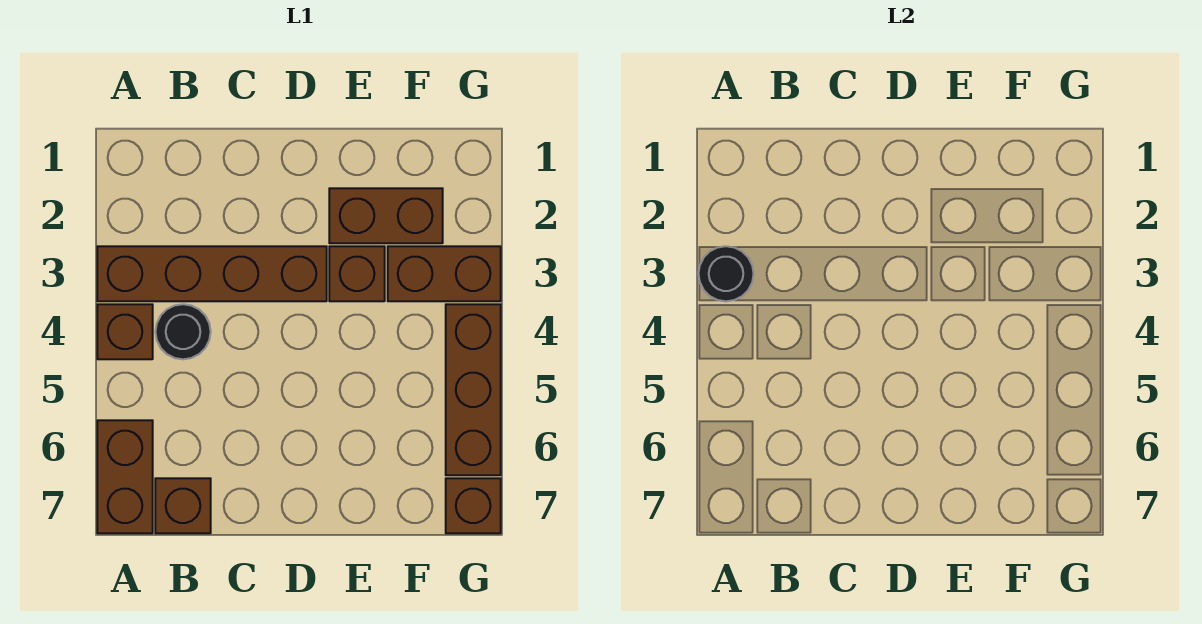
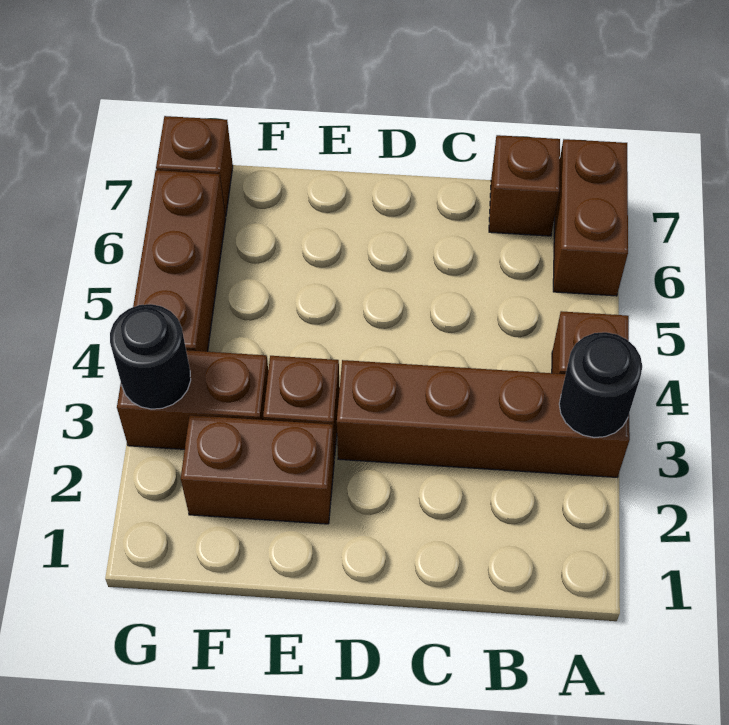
black round brick B4 level 1 -> black round brick G3 level 2

